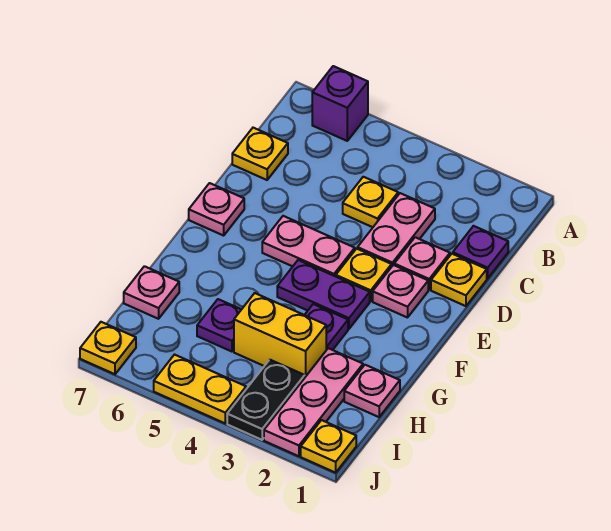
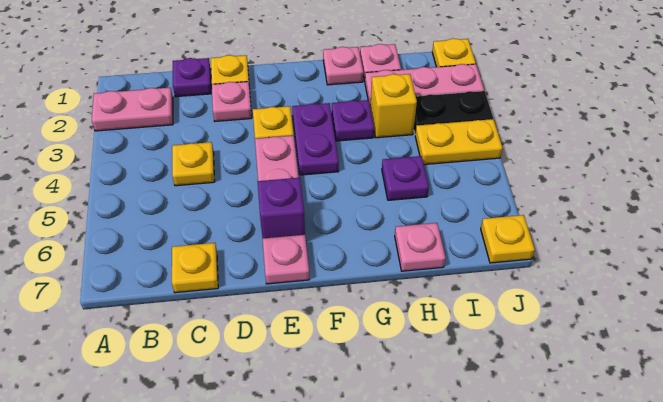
purple brick A6 level 1 -> purple brick E6 level 1
pink plate C3:D3 level 1 -> pink plate A2:B2 level 1
pink plate E2 level 1 -> pink plate G1 level 1
yellow brick H3:H4 level 1 -> yellow brick H3 level 1
yellow plate J4:J5 level 1 -> yellow plate I4:J4 level 1

